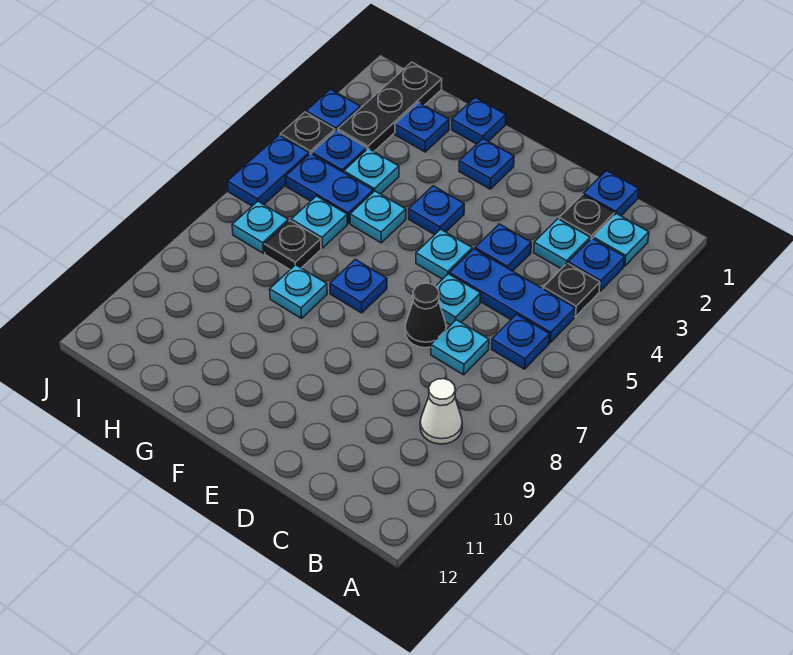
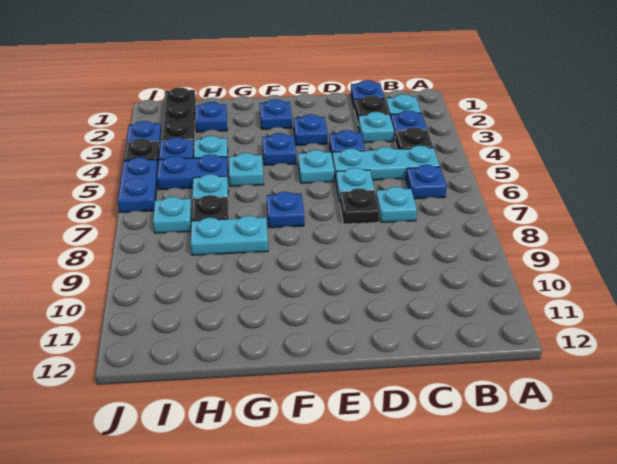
blue plate B5:D5 level 1 -> cyan plate B5:D5 level 1
white cone B9 level 1 -> none
black cone D7 level 1 -> black plate D7 level 1
blue plate G1 level 1 -> blue plate E3 level 1
cyan plate G8 level 1 -> cyan plate G8:H8 level 1

